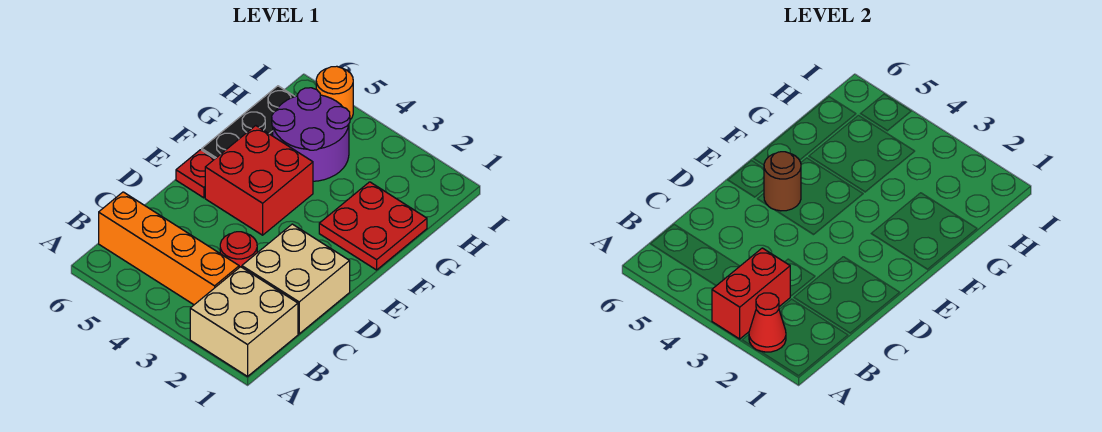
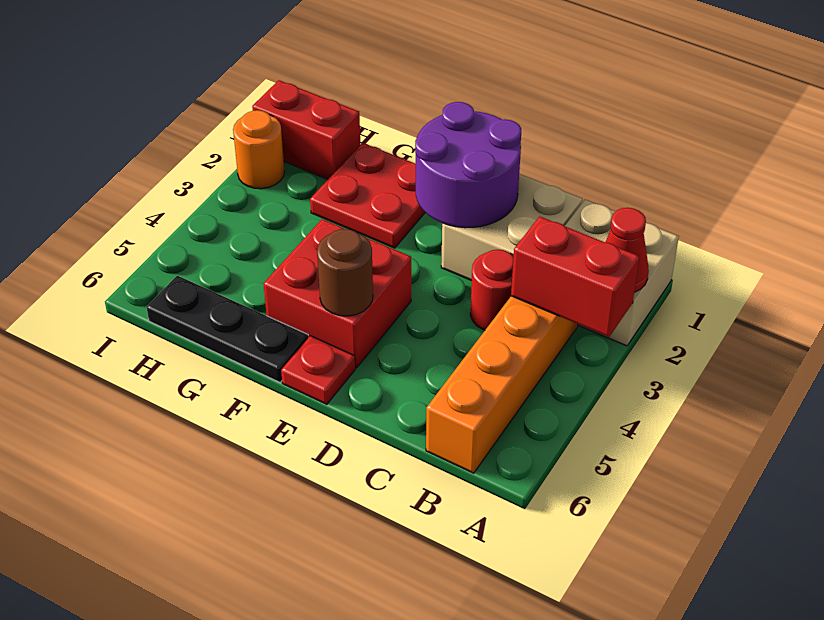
purple round brick G4:H5 level 1 -> purple round brick D1:E2 level 2
none -> red brick H1:I1 level 1
orange round brick I5 level 1 -> orange round brick I2 level 1

